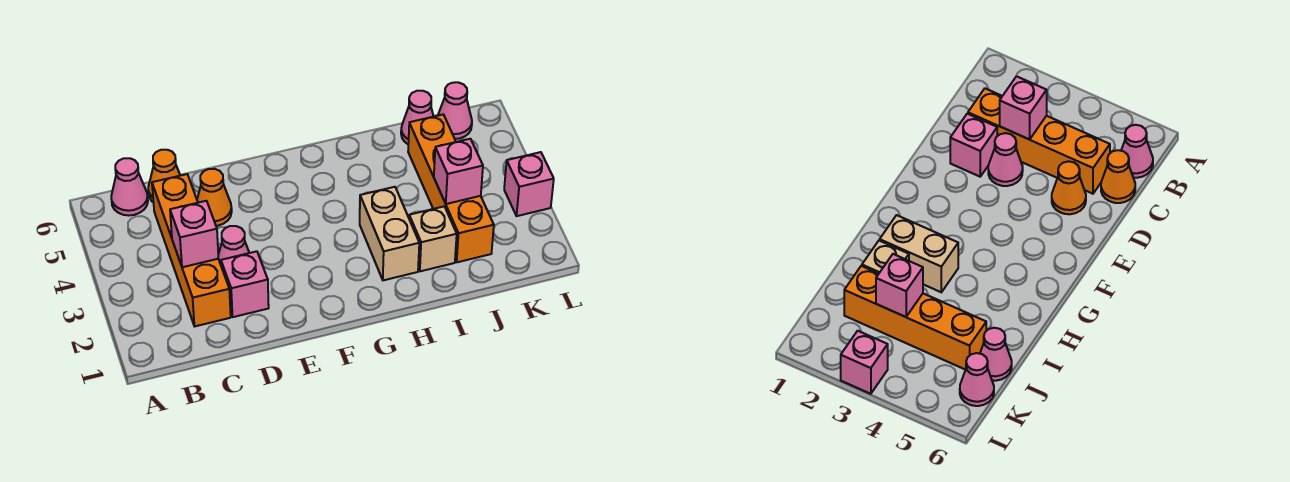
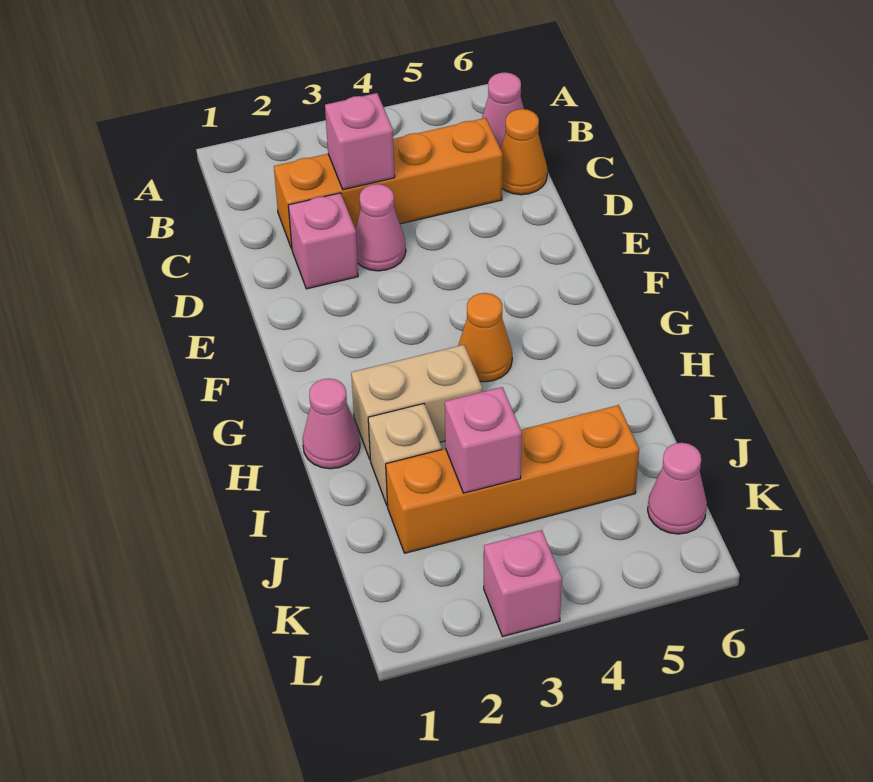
orange cone D5 level 1 -> orange cone G4 level 1
pink cone J6 level 1 -> pink cone H1 level 1

